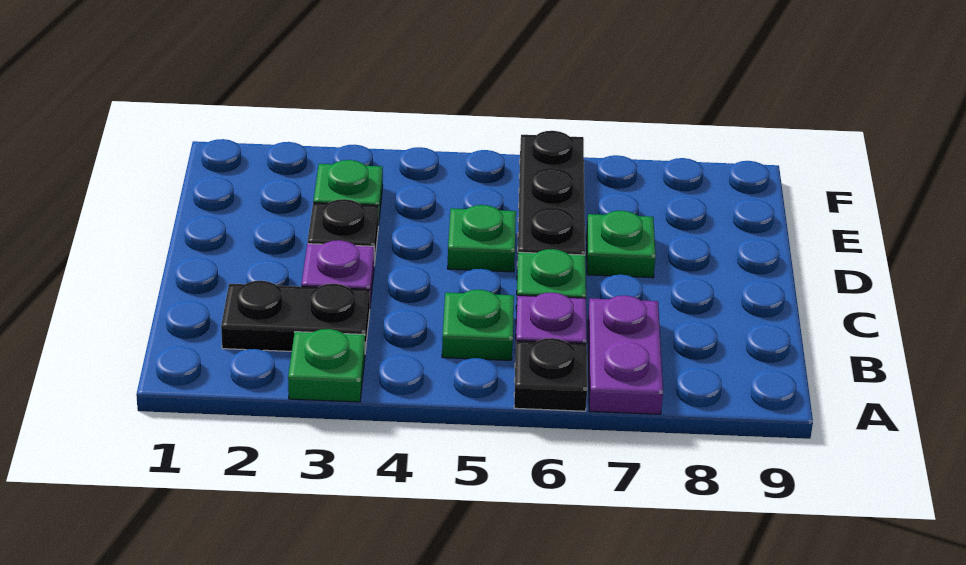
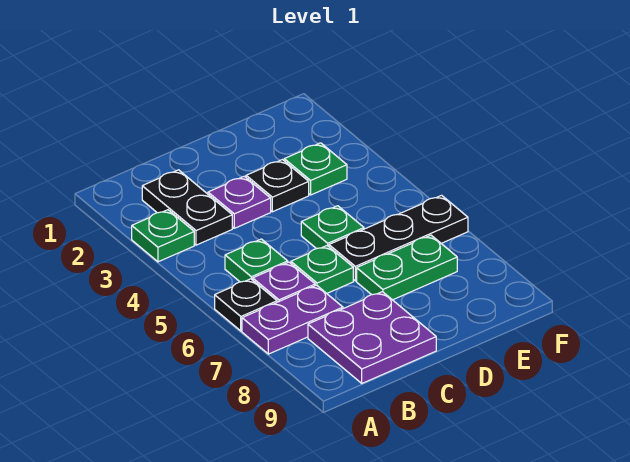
none -> purple plate B8:C9 level 1
green plate D7 level 1 -> green plate D7:E7 level 1

